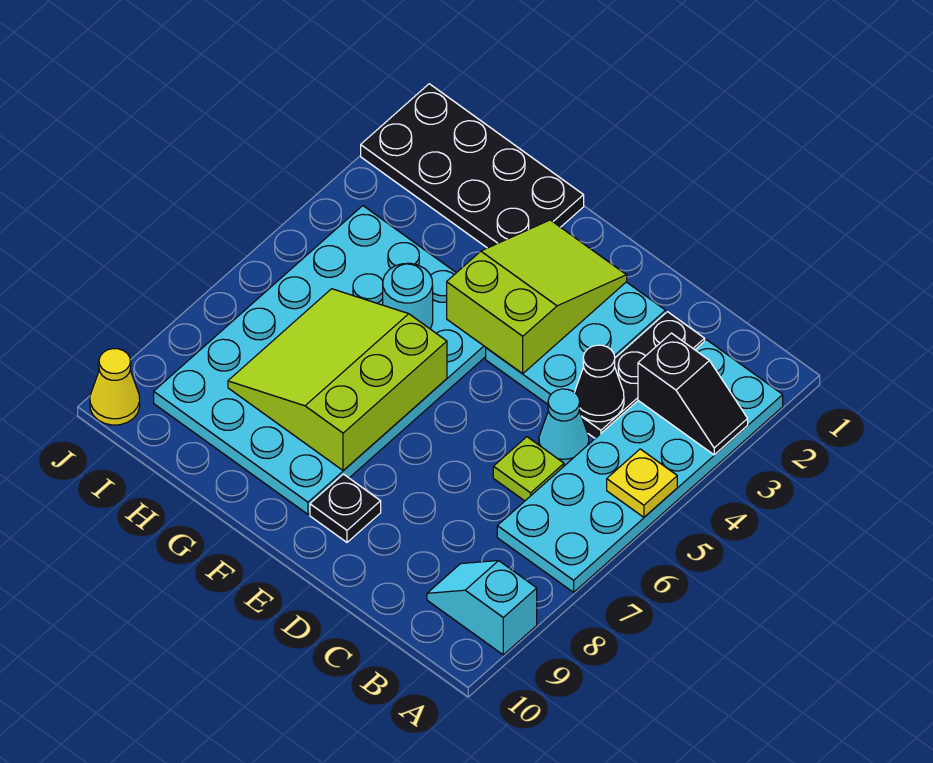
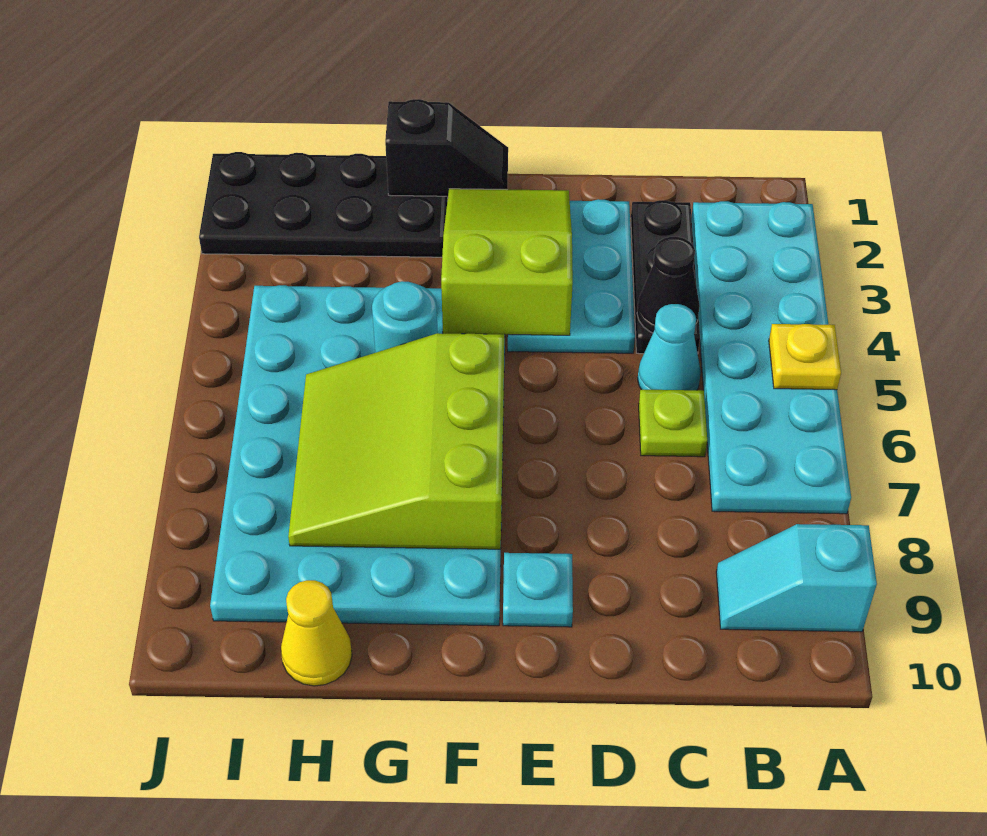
black slope A3:B3 level 2 top B -> black slope F1:G1 level 2 top G
black plate E9 level 1 -> cyan plate E9 level 1
yellow cone J10 level 1 -> yellow cone H10 level 1

